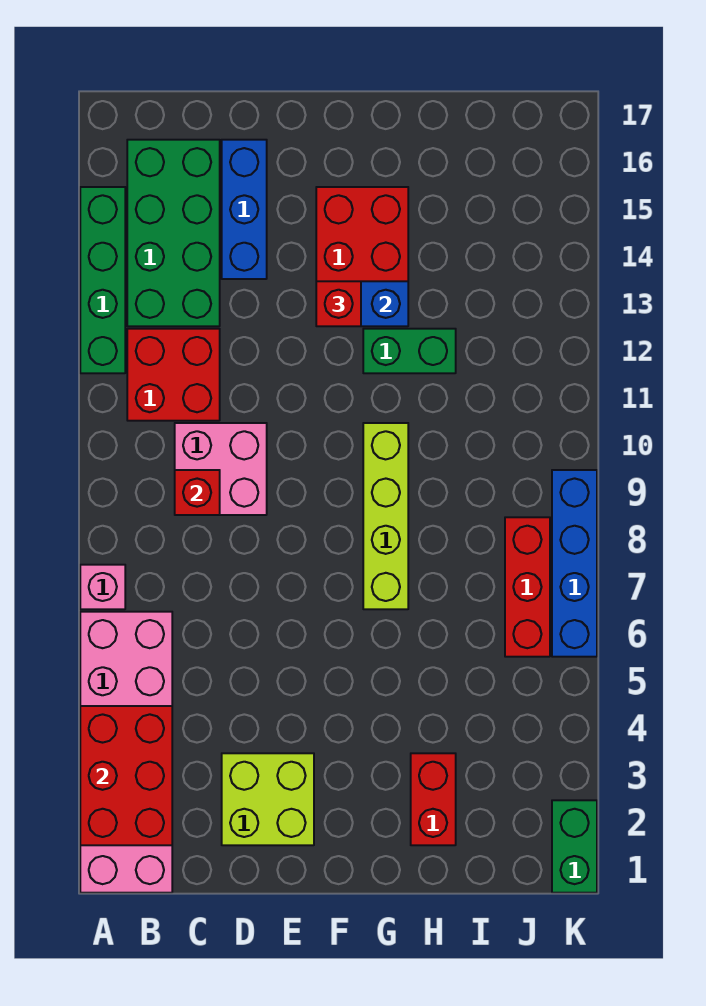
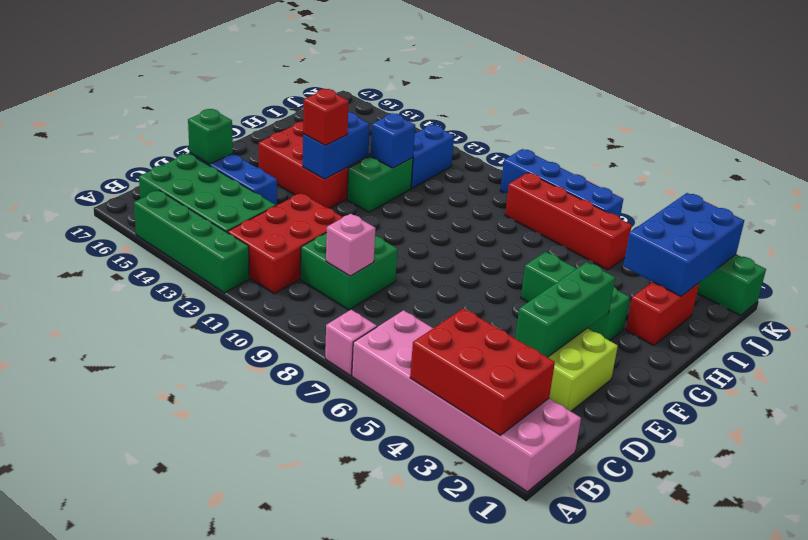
red brick B11:C12 level 1 -> red brick B11:D12 level 1
pink brick C9:D10 level 1 -> green brick C9:D10 level 1
red brick C9 level 2 -> pink brick C9 level 2
none -> green brick D3:F3 level 2
none -> green brick D16 level 2
none -> green brick G3:G5 level 1
lime brick G7:G10 level 1 -> none
red brick H2:H3 level 1 -> red brick H2:I2 level 1
none -> blue brick H12 level 2
none -> blue brick I2:K3 level 2
none -> blue brick I12:J12 level 1
red brick J6:J8 level 1 -> red brick J5:J8 level 1

